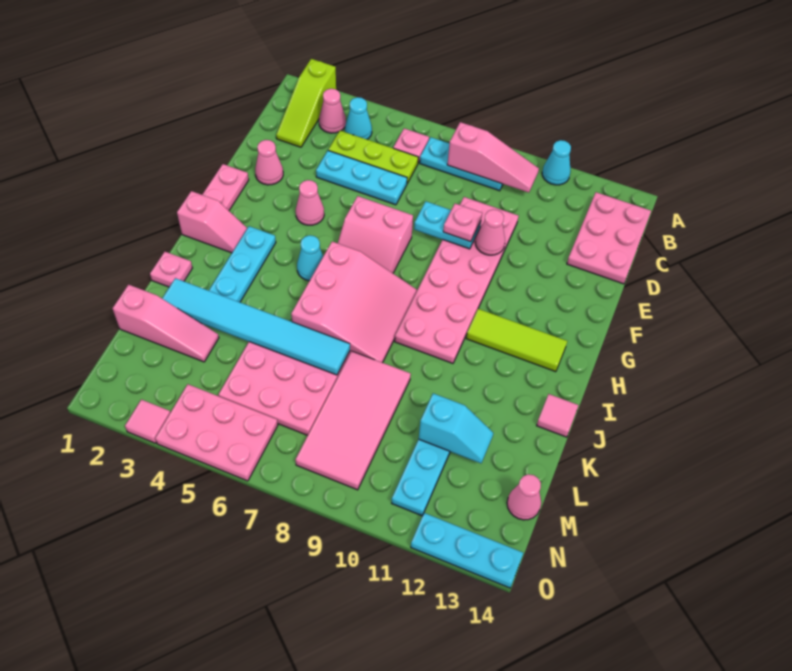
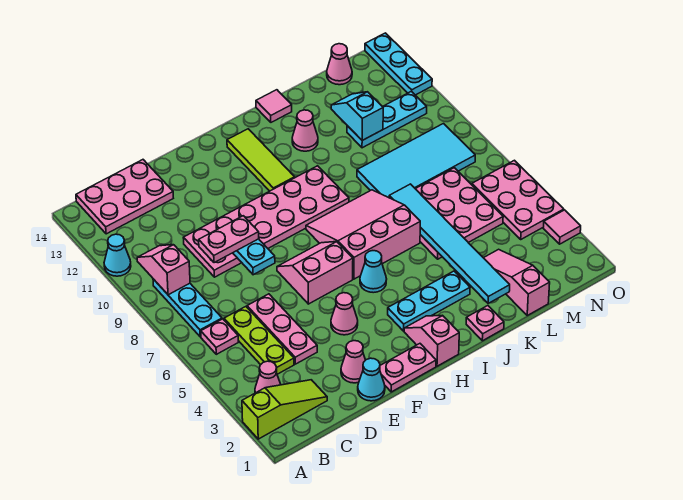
cyan cone B4 level 1 -> cyan cone E1 level 1
pink slope B8:B10 level 2 top 8 -> pink slope B9:B10 level 2 top 9
cyan plate D4:D6 level 1 -> pink plate D4:D6 level 1
pink plate E9 level 3 -> pink plate D9:E9 level 3
pink cone E10 level 2 -> pink cone J12 level 1
pink slope F6:G7 level 1 top F -> pink slope F6:G7 level 1 top 6
pink tile K8:N9 level 1 -> cyan tile K8:N9 level 1

